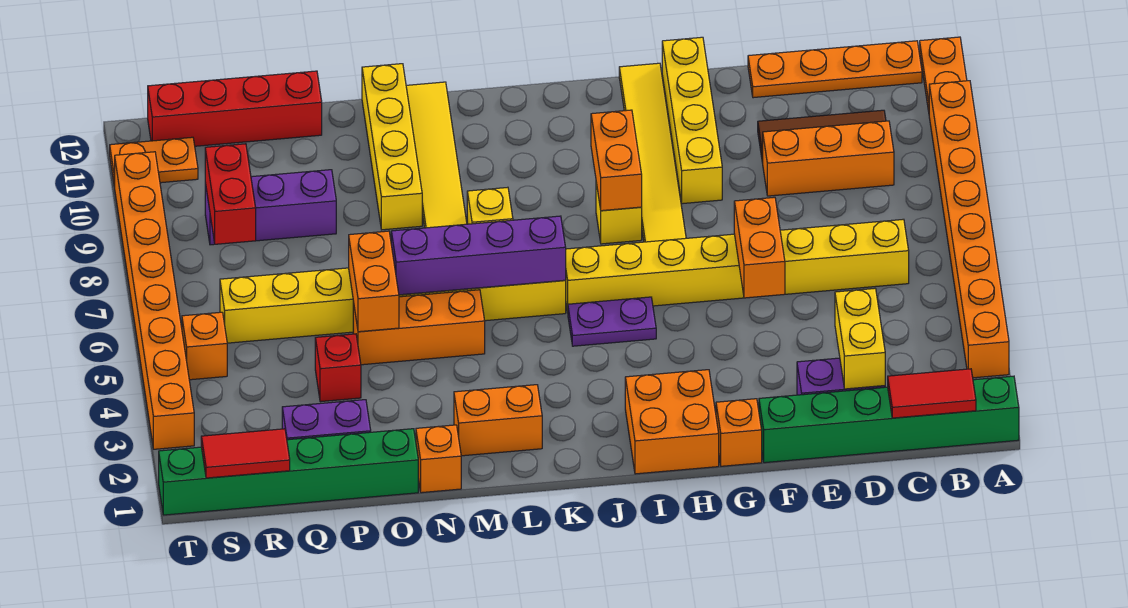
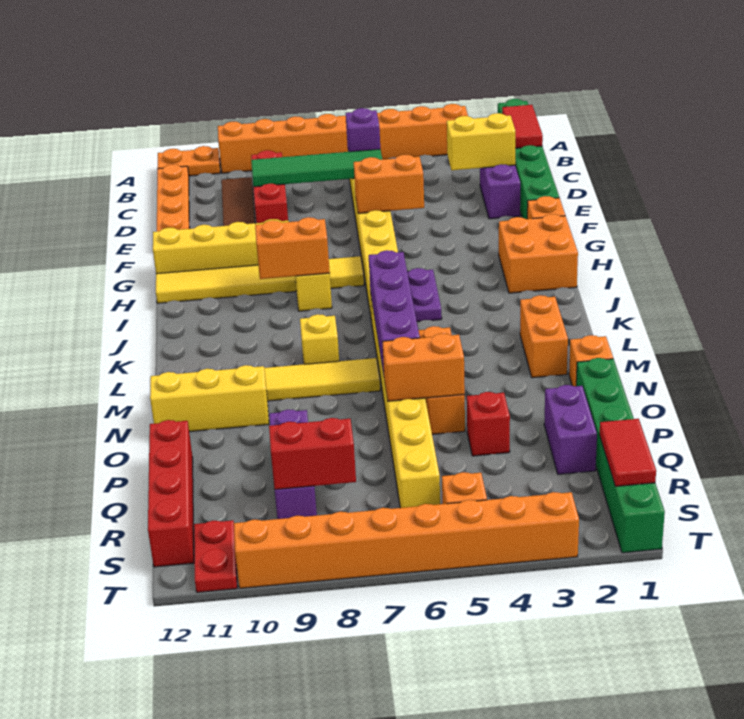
none -> purple brick C6 level 2
orange brick C9:E9 level 1 -> red brick C9:E9 level 1
none -> green tile D6:D9 level 2
yellow brick N9:N12 level 1 -> yellow brick N10:N12 level 1
orange plate S11:T11 level 1 -> red plate S11:T11 level 1

